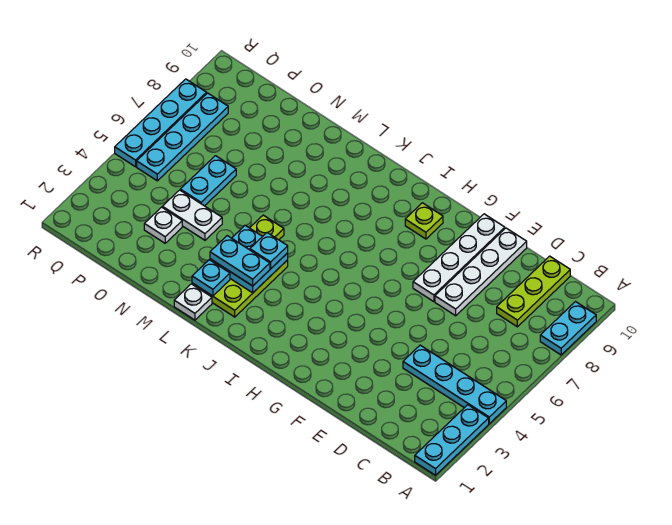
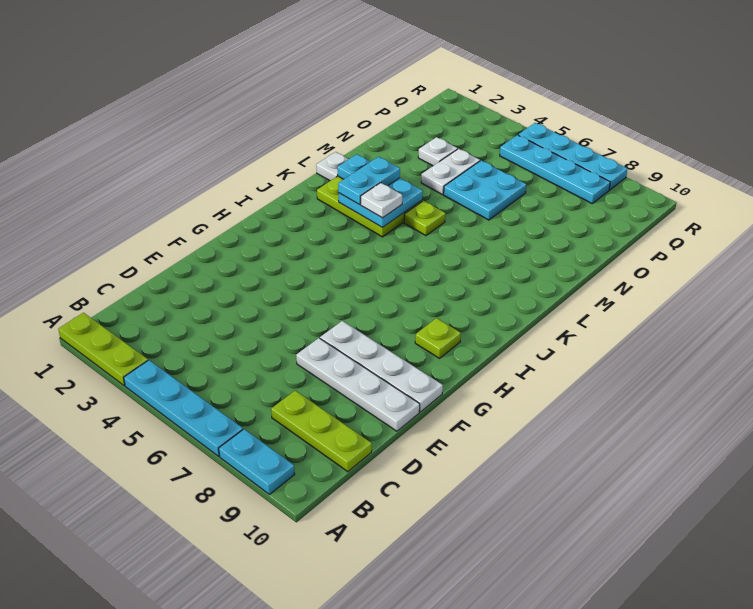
cyan plate A1:A3 level 1 -> lime plate A1:A3 level 1
cyan plate A4:D4 level 1 -> cyan plate A4:A7 level 1
cyan plate K4 level 3 -> white plate K4 level 3
cyan plate O5:O6 level 1 -> cyan plate N5:O6 level 1

